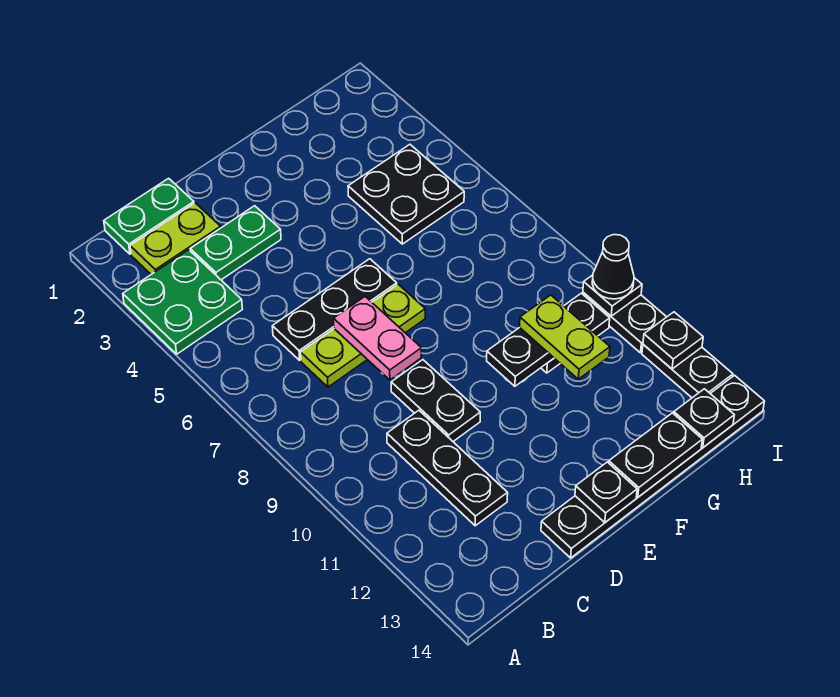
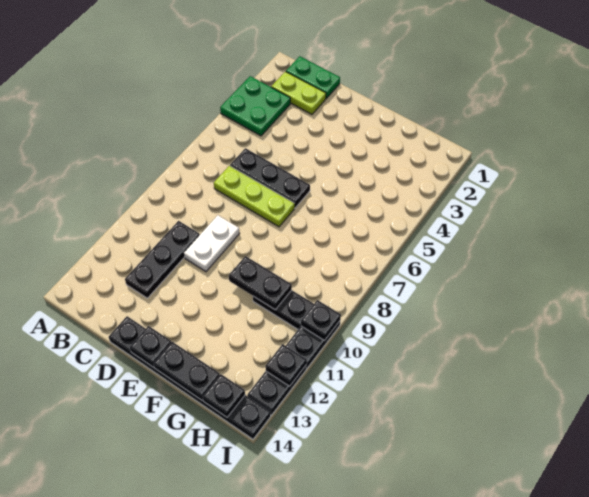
green plate C3:D3 level 1 -> none
pink plate D7:D8 level 2 -> none
black plate D9:D10 level 1 -> white plate D9:D10 level 1
black plate G4:H5 level 1 -> none
lime plate G10:G11 level 3 -> none
black cone I10 level 3 -> none

